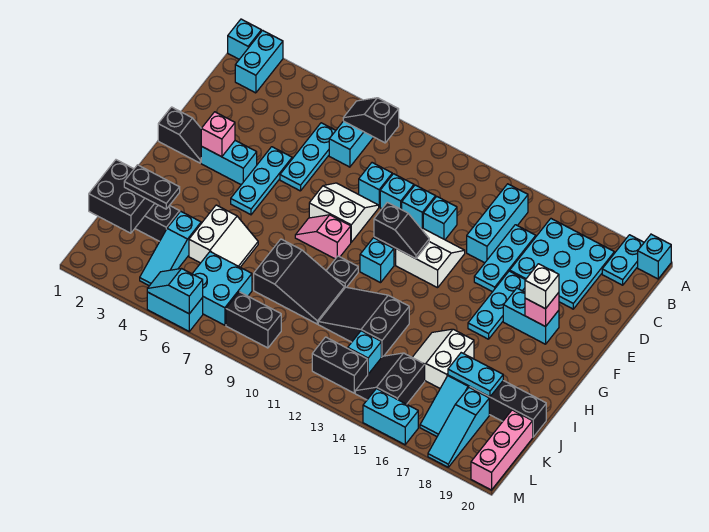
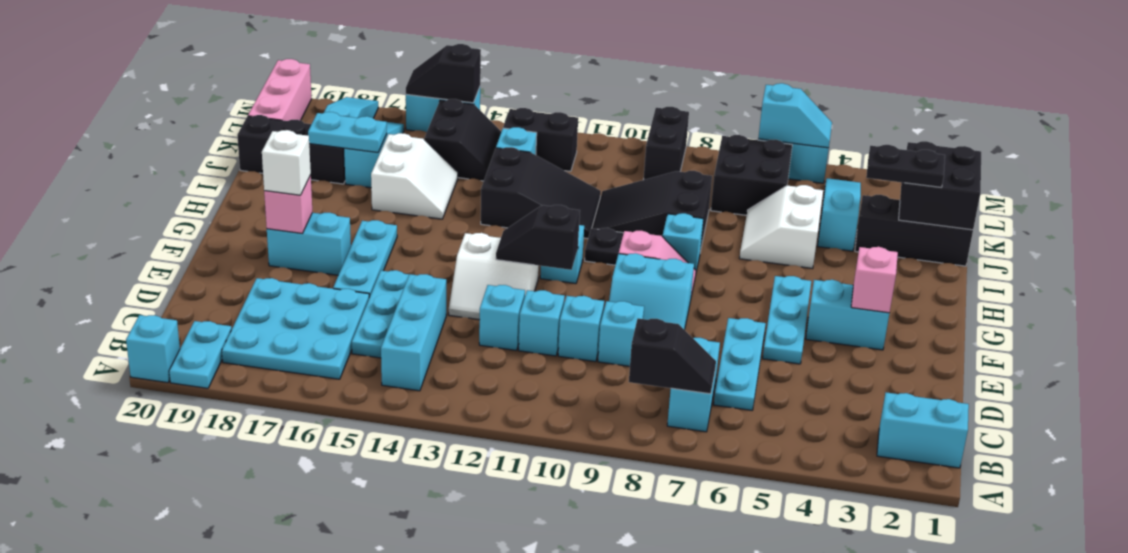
cyan brick A1 level 1 -> cyan brick H8 level 1
cyan brick A2:B2 level 1 -> cyan brick B1:B2 level 1
white slope E8:F9 level 1 top F -> cyan slope E8:F9 level 1 top F
black slope F1:F2 level 1 top 1 -> black slope M15:M16 level 2 top 15
cyan brick K6:L7 level 1 -> black brick K6:L7 level 1
black brick L8:L9 level 1 -> black brick L9:M9 level 1

